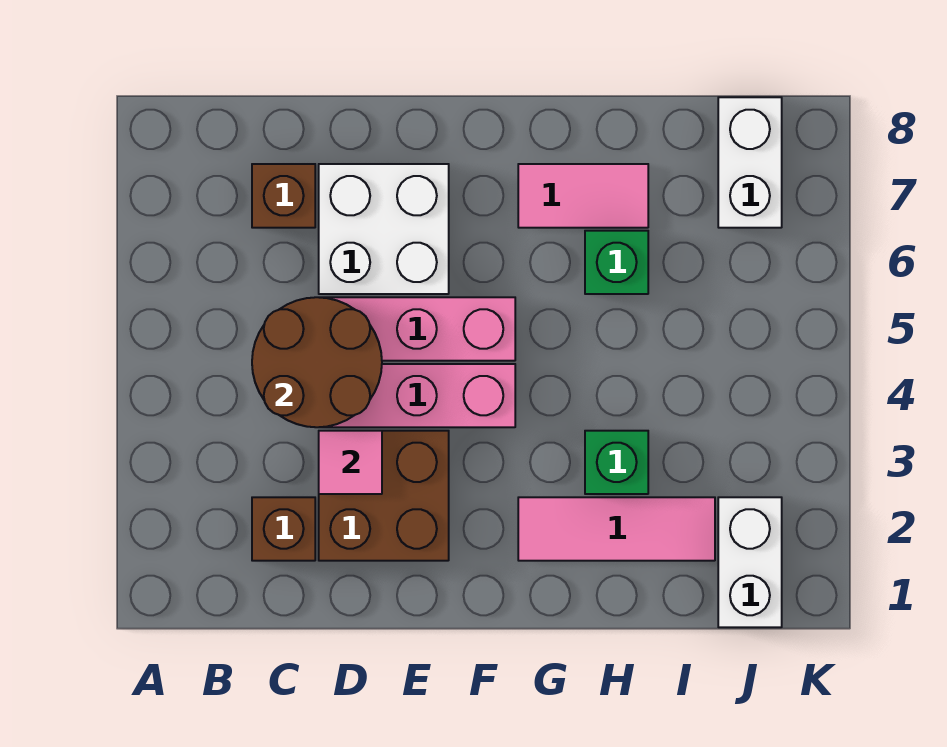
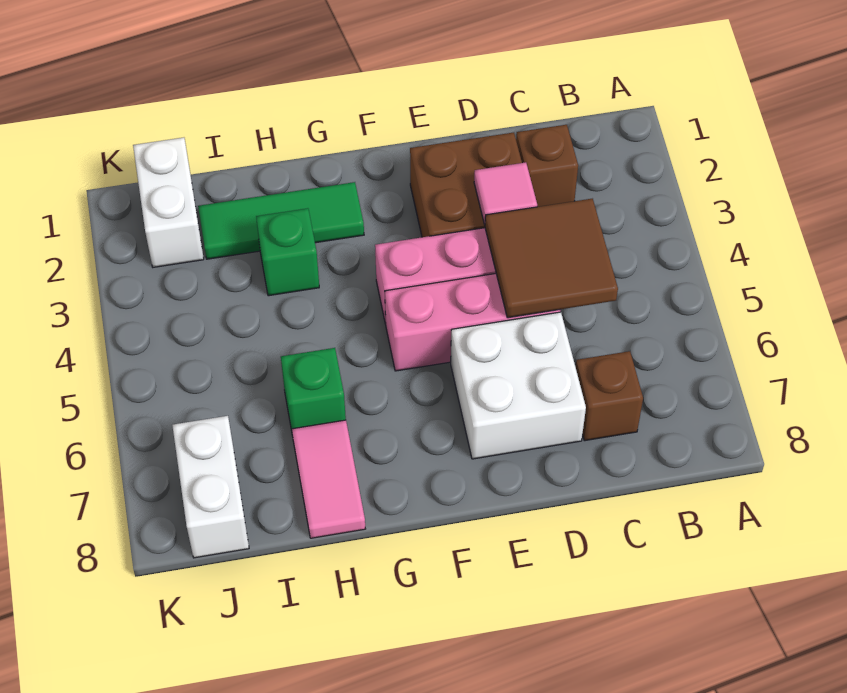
brown round brick C4:D5 level 2 -> brown tile C4:D5 level 2
pink tile G2:I2 level 1 -> green tile G2:I2 level 1
pink tile G7:H7 level 1 -> pink tile H7:H8 level 1

